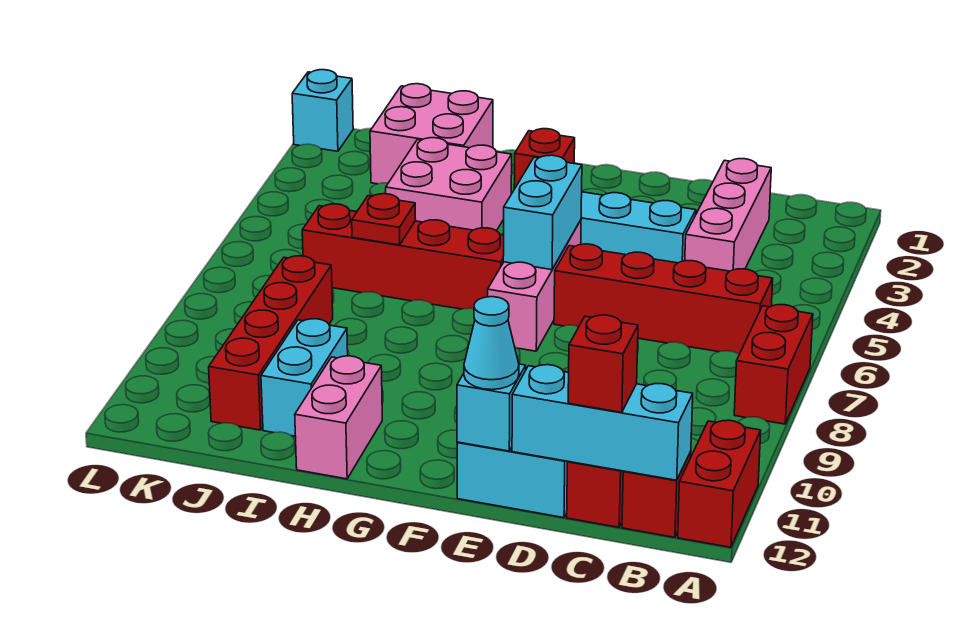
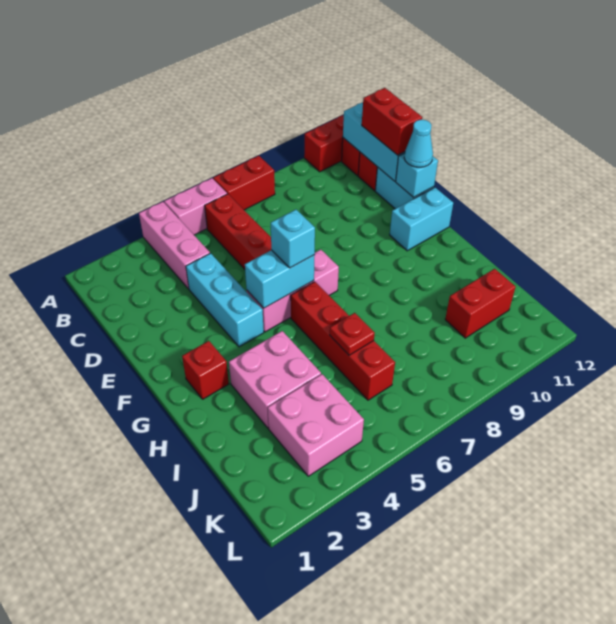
pink brick C2:C4 level 1 -> pink brick A4:C4 level 1
red brick C12 level 3 -> red brick C12:D12 level 3
pink brick H11:H12 level 1 -> pink brick A5:A6 level 1
pink brick I1:J2 level 1 -> pink brick J3:K4 level 1
cyan brick I10:I11 level 1 -> cyan brick F11:F12 level 1
red brick J8:J11 level 1 -> red brick J10:J11 level 1
cyan brick L1 level 1 -> cyan brick F6 level 3

